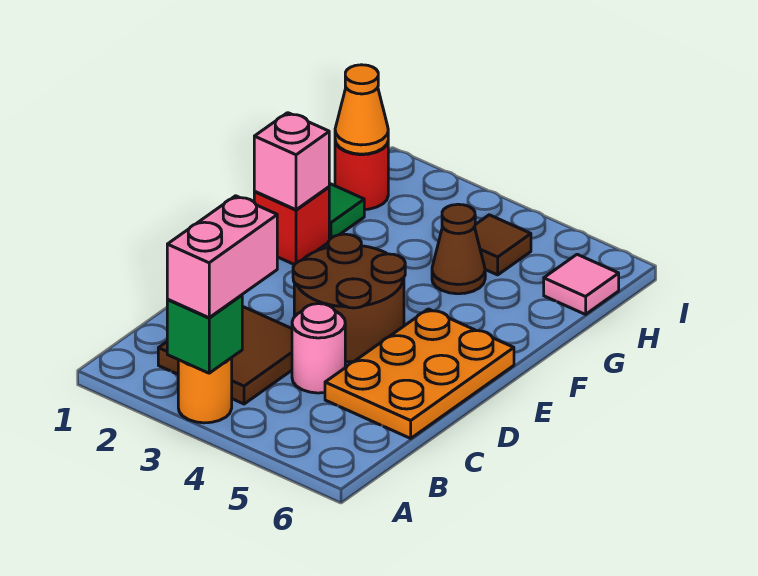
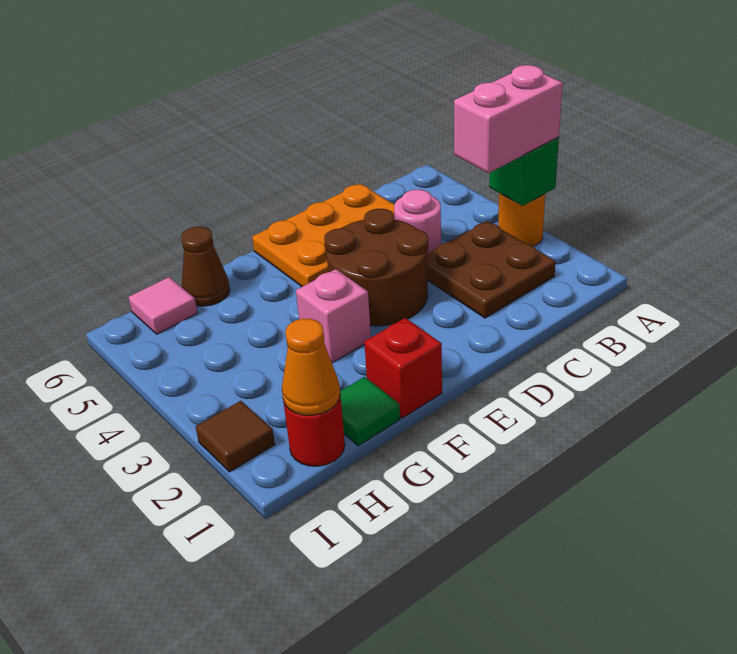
brown tile B2:C3 level 1 -> brown plate B2:C3 level 1
pink brick F1 level 2 -> pink brick F3 level 1
brown cone G4 level 1 -> brown cone G6 level 1
brown tile H4 level 1 -> brown tile I2 level 1

